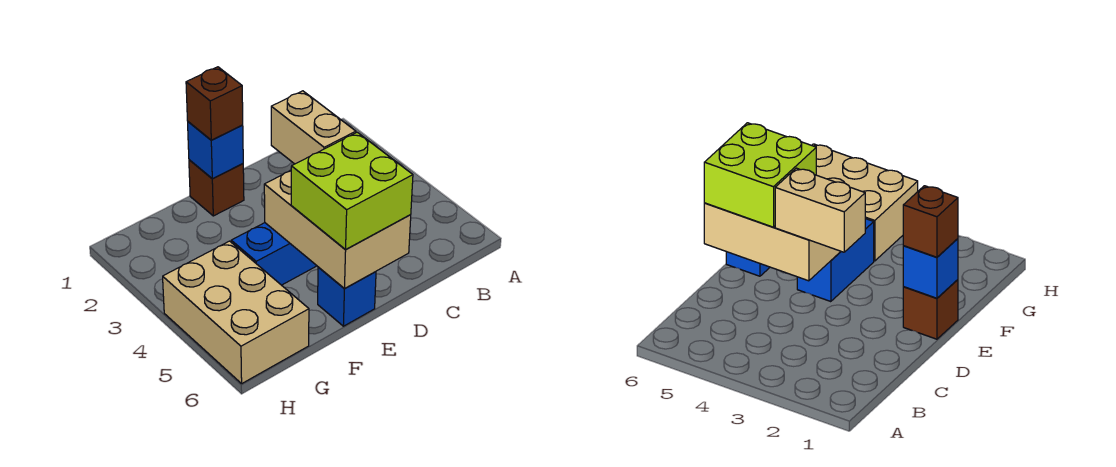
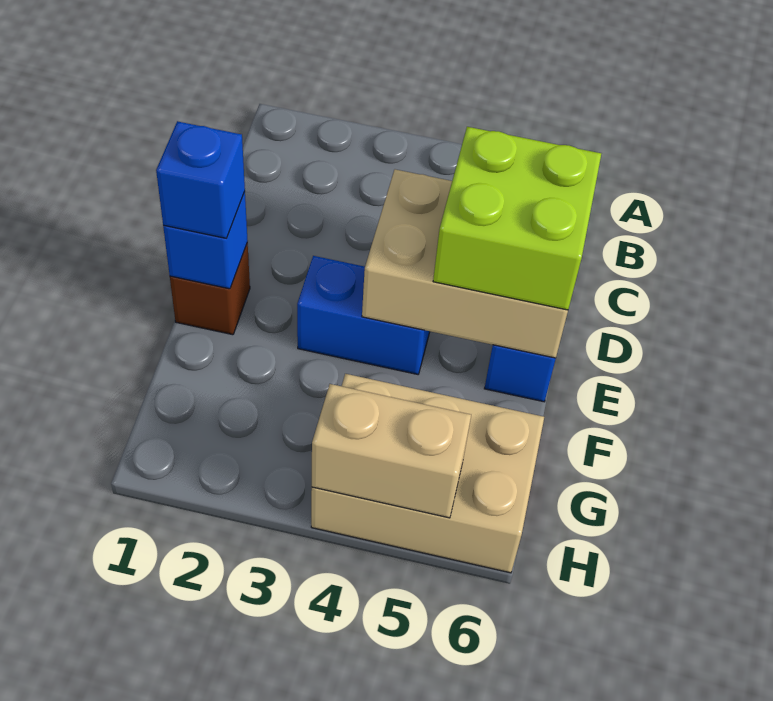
tan brick D3:D4 level 3 -> tan brick H4:H5 level 2
brown brick E1 level 3 -> blue brick E1 level 3
blue brick E4:F4 level 1 -> blue brick E3:E4 level 1

